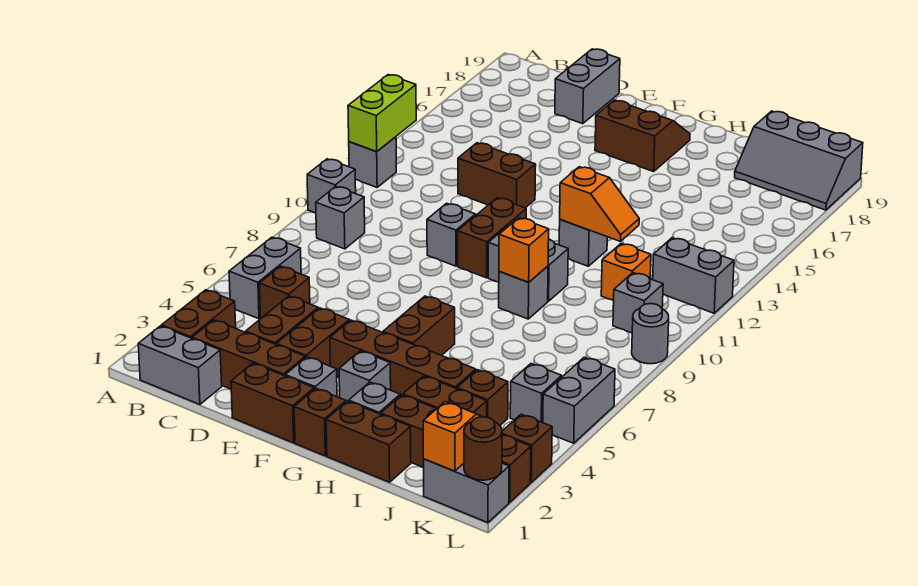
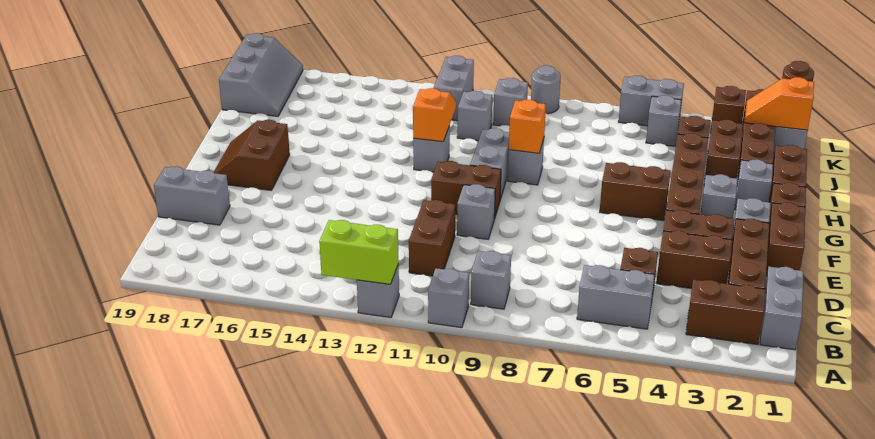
brown brick D13:E13 level 1 -> brown brick C11:D11 level 1
orange brick J11 level 1 -> grey brick J11 level 1

